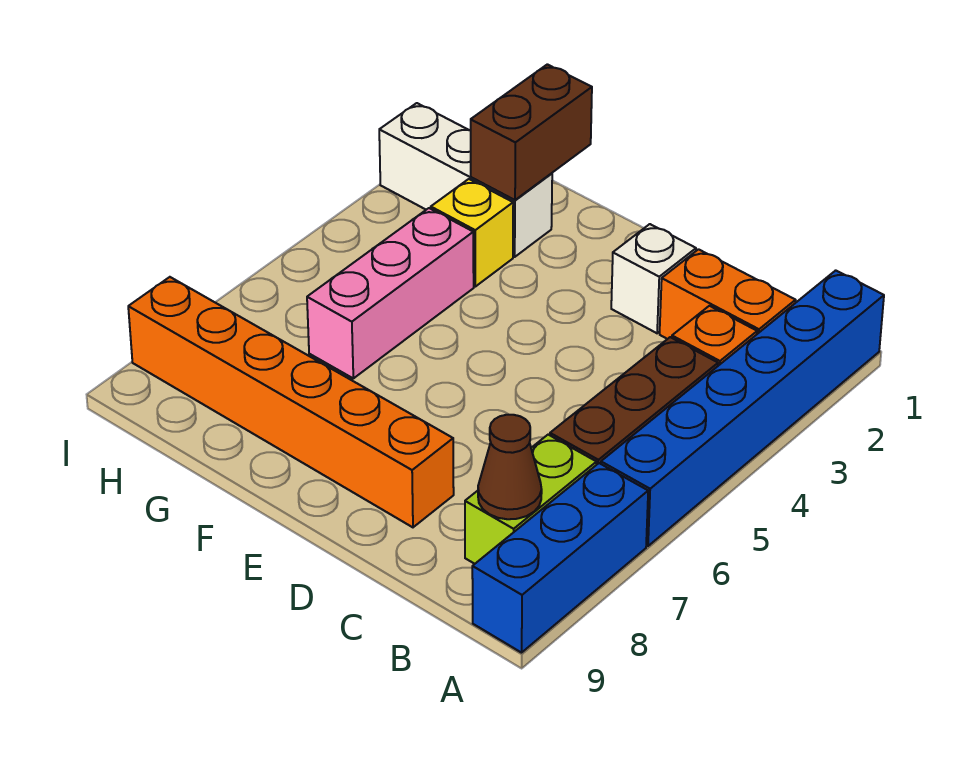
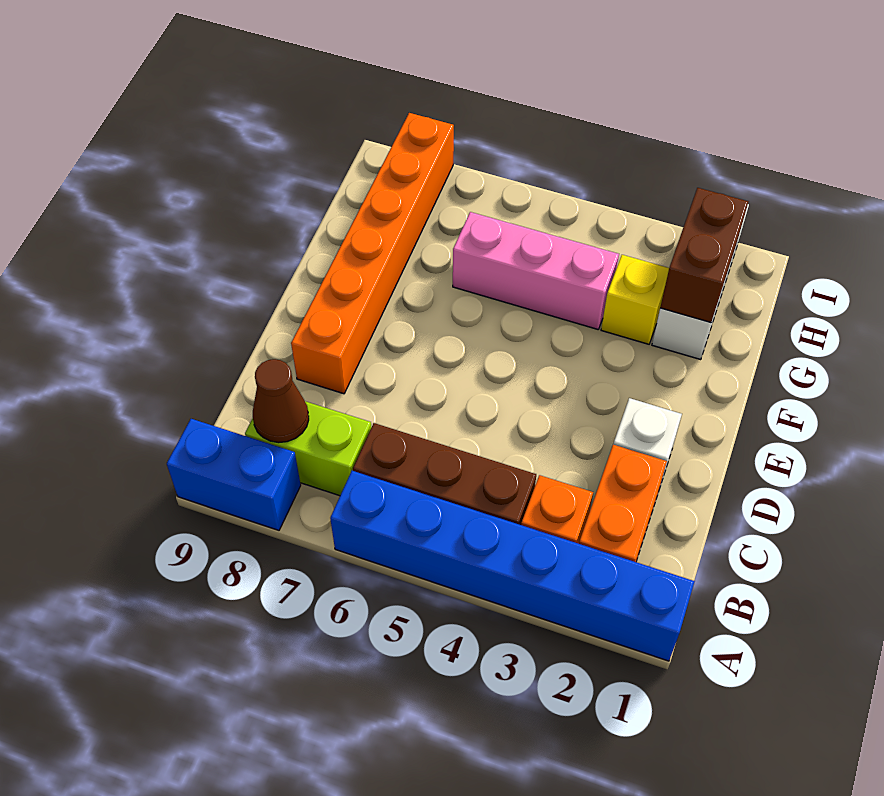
blue brick A7:A9 level 1 -> blue brick A8:A9 level 1
brown brick G1:G2 level 2 -> brown brick G2:H2 level 2

